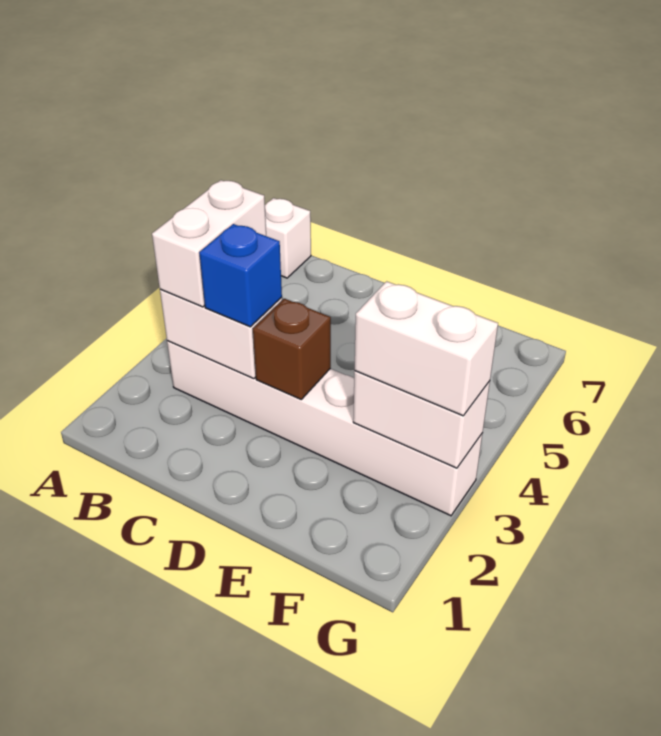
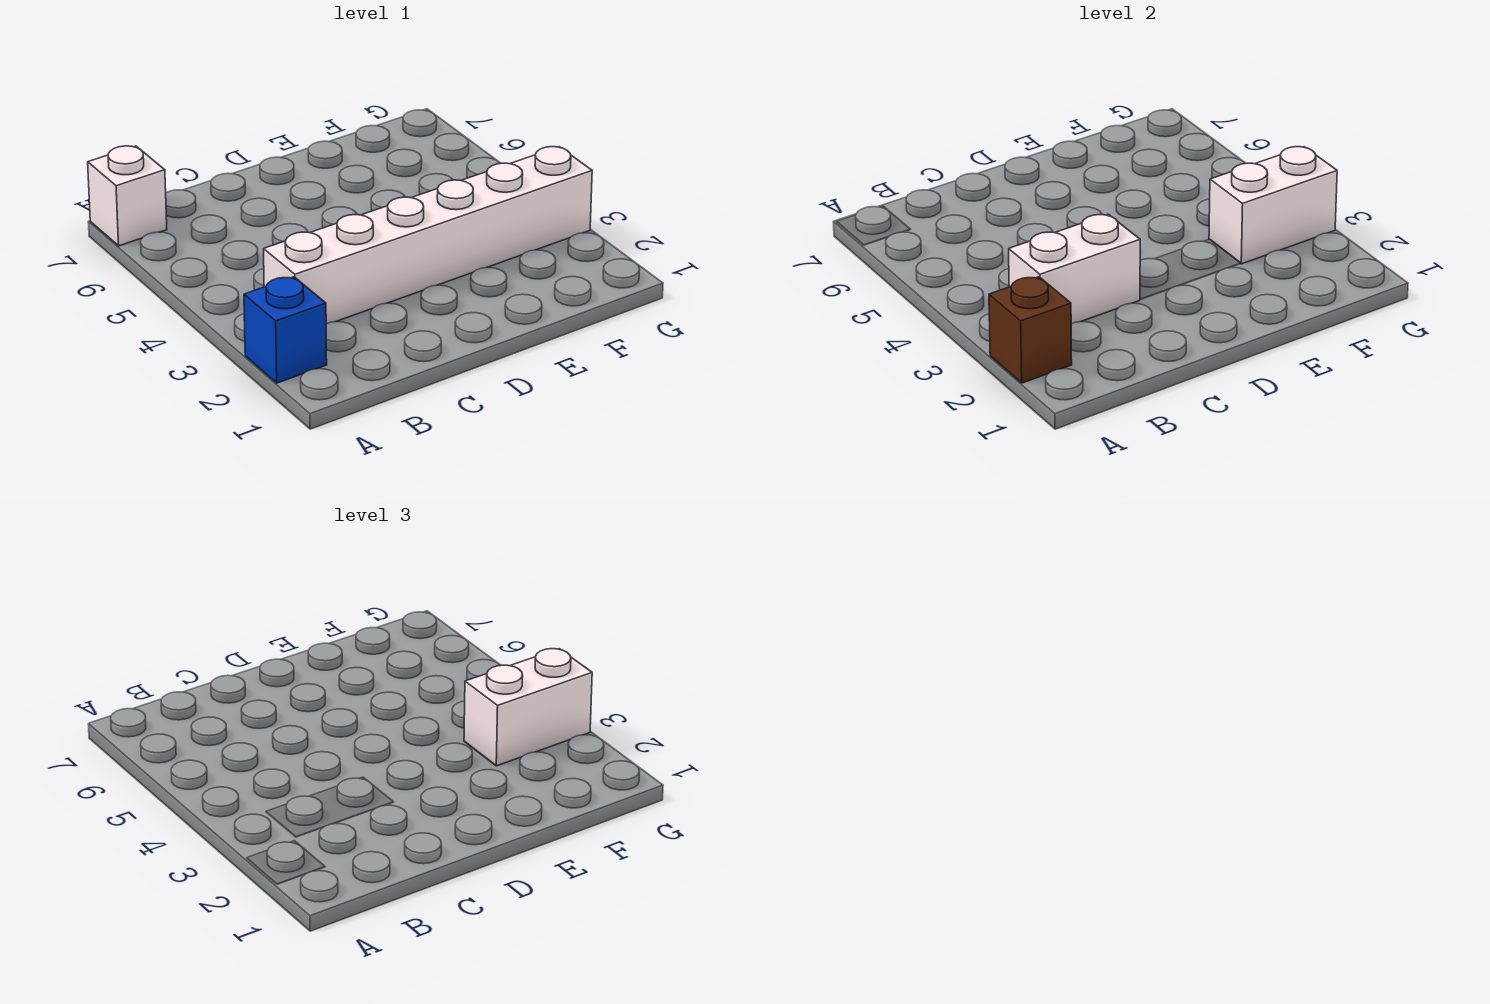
white brick B3:B4 level 3 -> none
blue brick C3 level 3 -> blue brick A2 level 1
brown brick D3 level 2 -> brown brick A2 level 2

